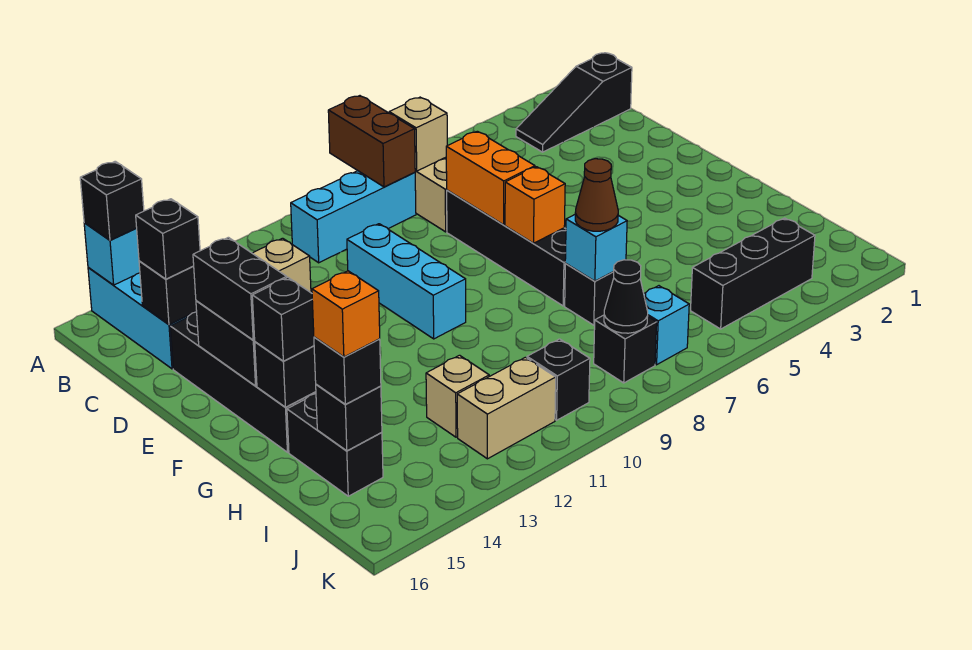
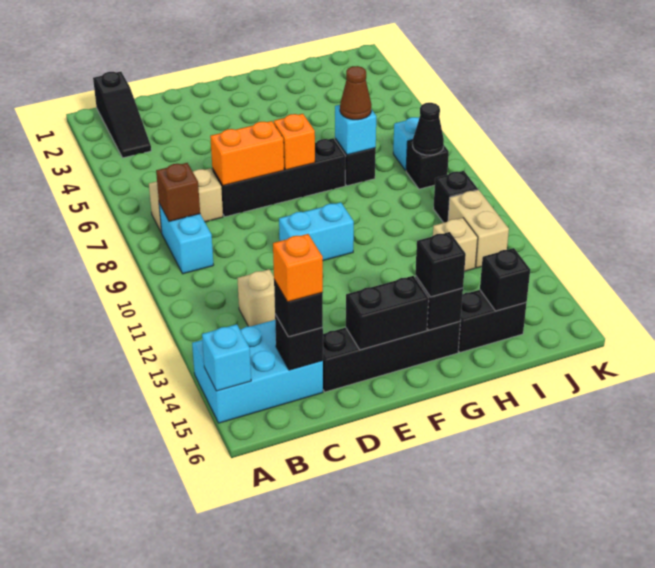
brown brick A8:B8 level 2 -> brown brick B8 level 2
black brick A15 level 3 -> none
tan brick B7 level 2 -> none
cyan brick B8:B10 level 1 -> cyan brick B8:B9 level 1
cyan brick D10:F10 level 1 -> cyan brick E10:F10 level 1
black brick E15:F15 level 3 -> none
black brick I15 level 3 -> none
orange brick I15 level 4 -> orange brick C15 level 4
black brick J3:J5 level 1 -> none

